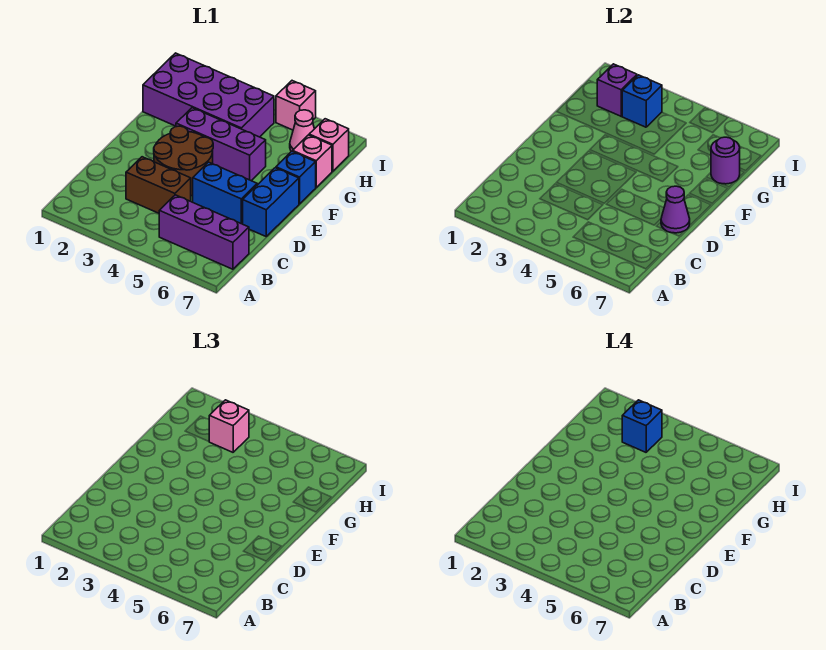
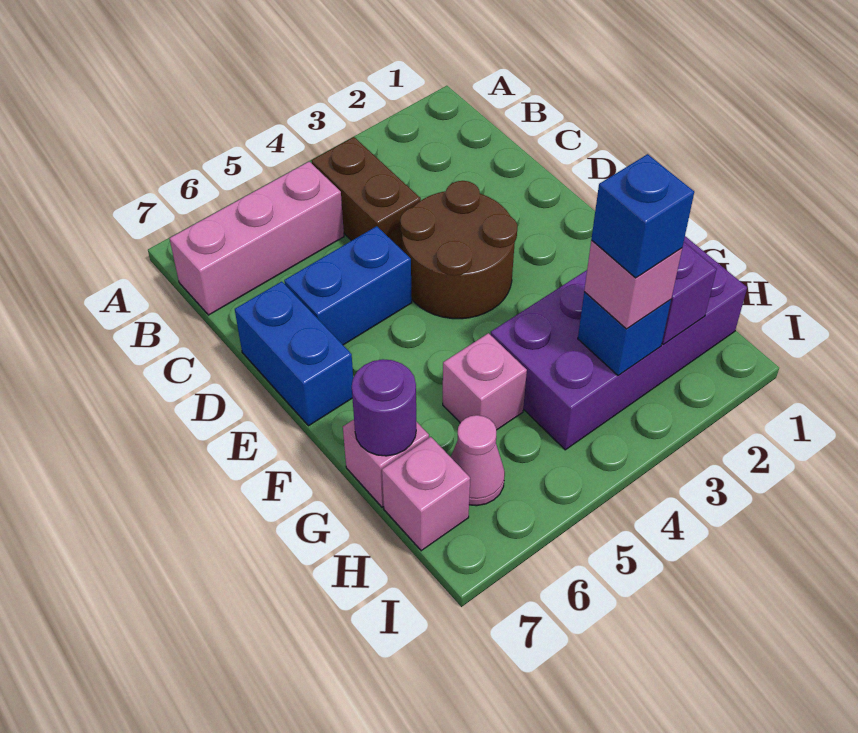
purple brick B5:B7 level 1 -> pink brick B5:B7 level 1
brown brick C3:C4 level 1 -> brown brick B4:C4 level 1
purple cone D7 level 2 -> none
purple brick F3:F5 level 1 -> none
blue brick F7 level 1 -> none
pink brick I5 level 1 -> pink brick G5 level 1

